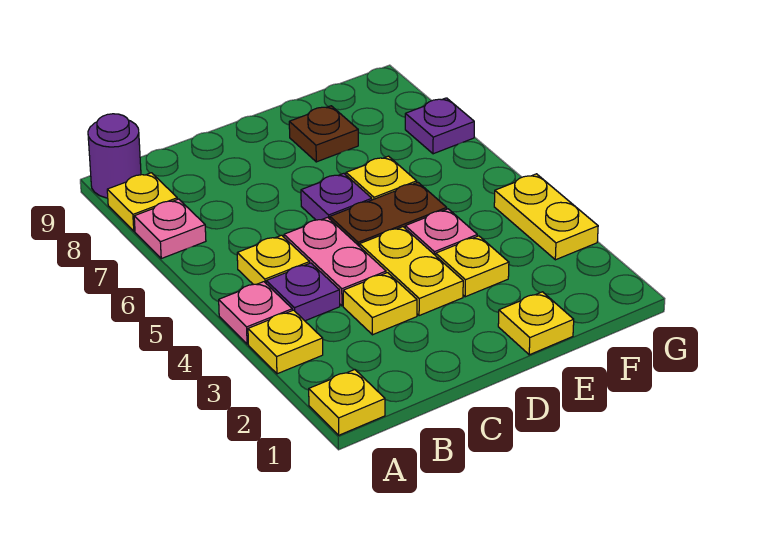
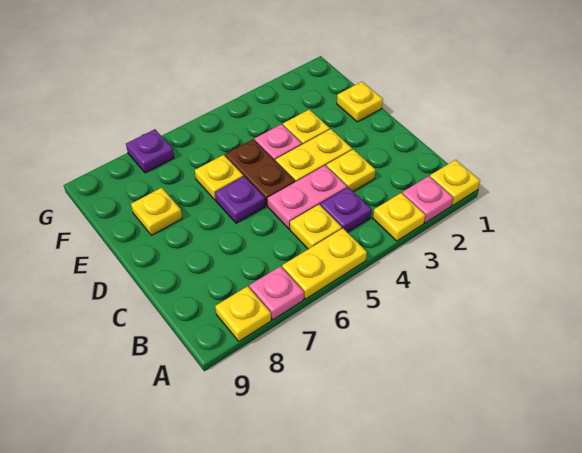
pink plate A4 level 1 -> pink plate A2 level 1
purple round brick A9 level 1 -> none
brown plate E8 level 1 -> yellow plate E8 level 1
yellow plate G3:G4 level 1 -> yellow plate A5:A6 level 1

